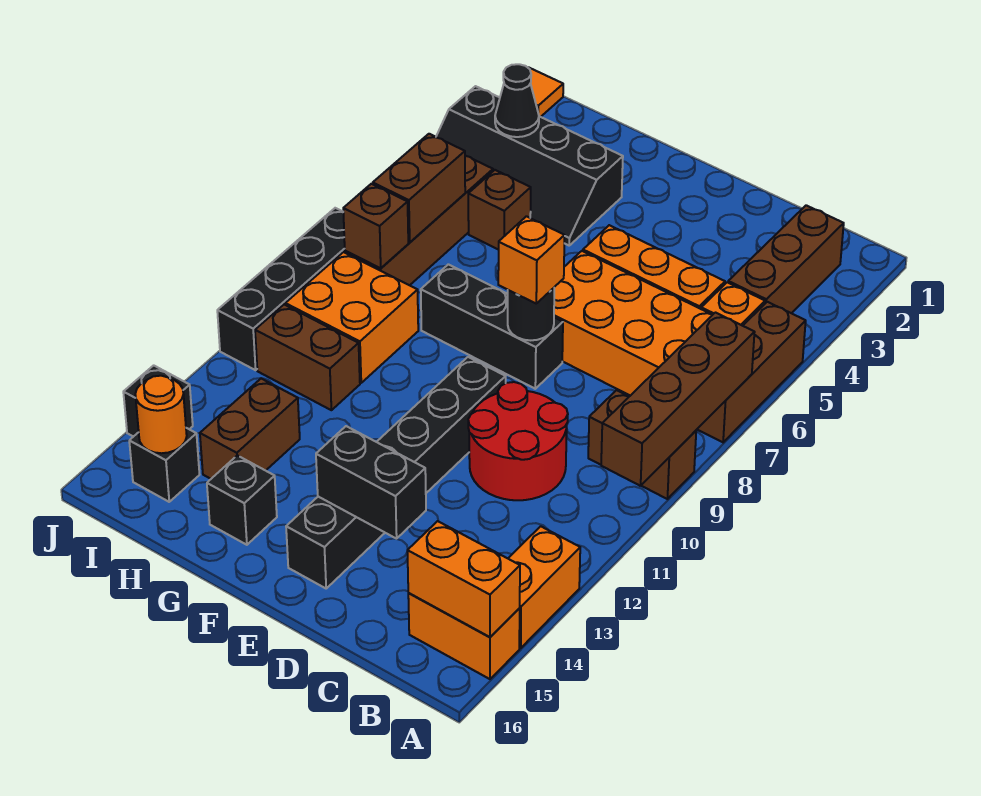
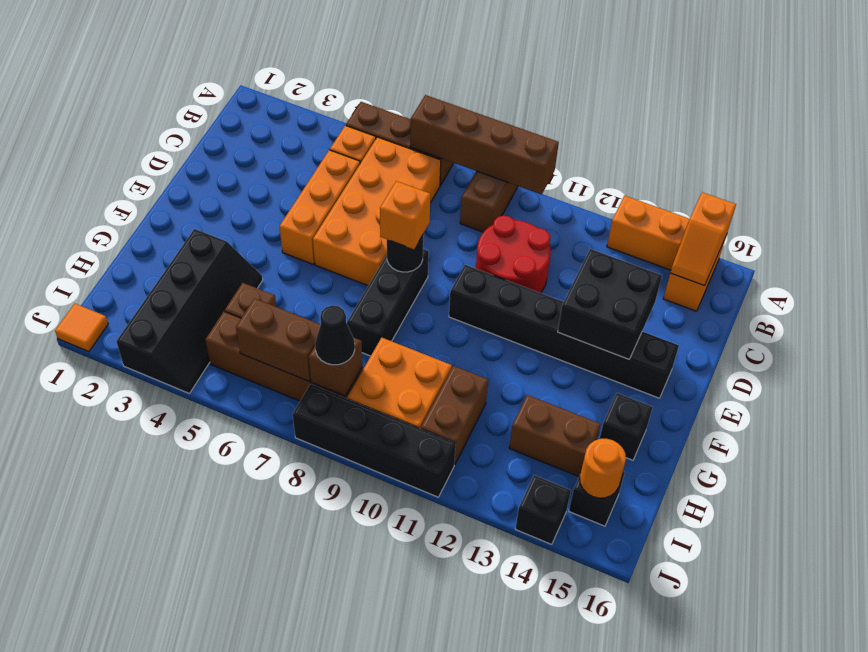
orange brick A15:B15 level 2 -> orange slope A15:B15 level 2 top A
brown brick B2:B4 level 1 -> none
black brick D14:E14 level 2 -> black brick D13:E14 level 2
black cone I3 level 2 -> black cone I8 level 3

